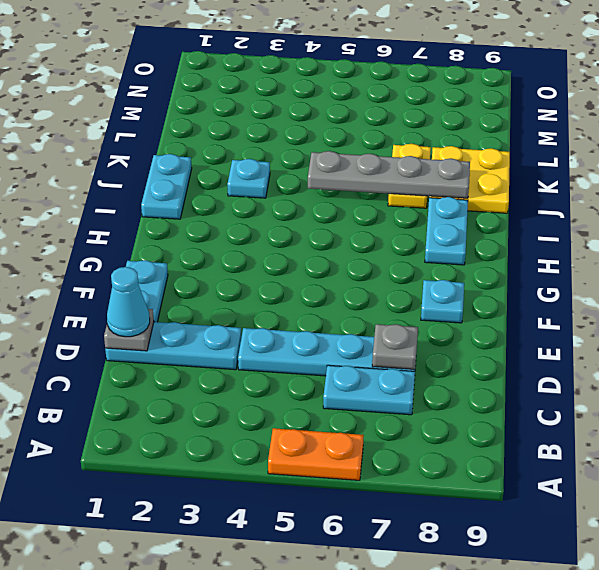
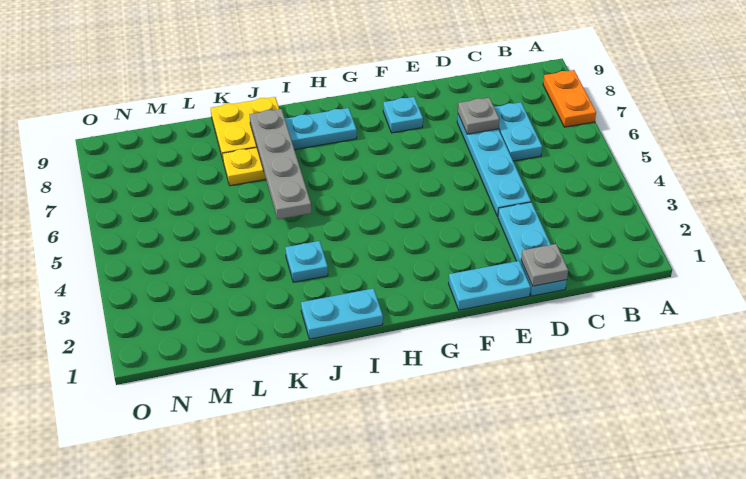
orange plate A5:A6 level 1 -> orange plate A7:A8 level 1
cyan cone D1 level 3 -> none

